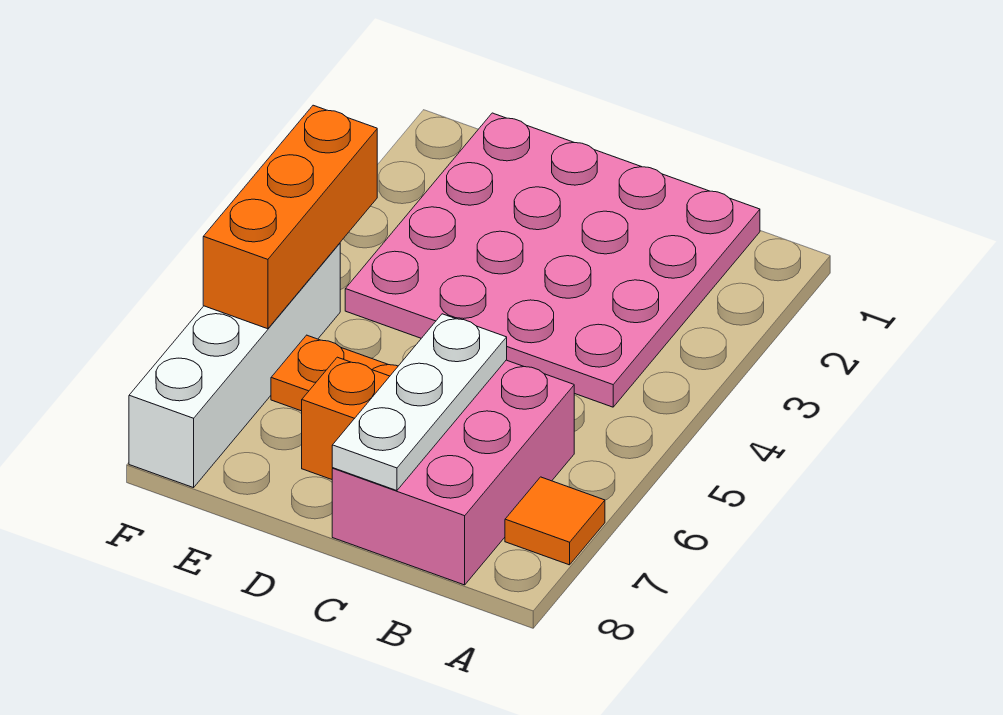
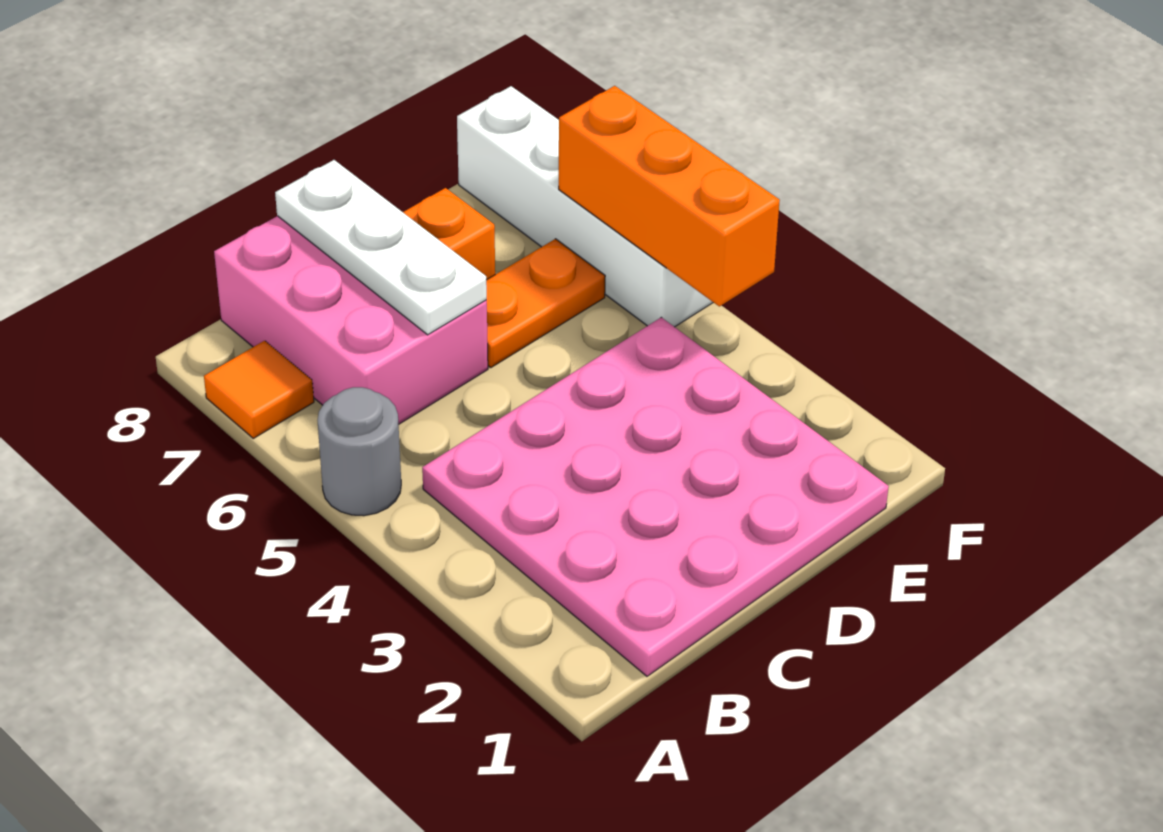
none -> grey round brick A5 level 1

